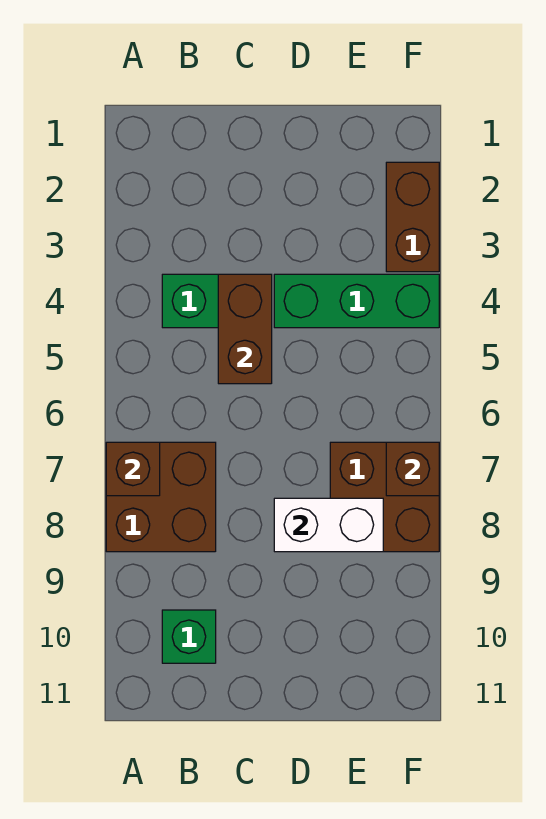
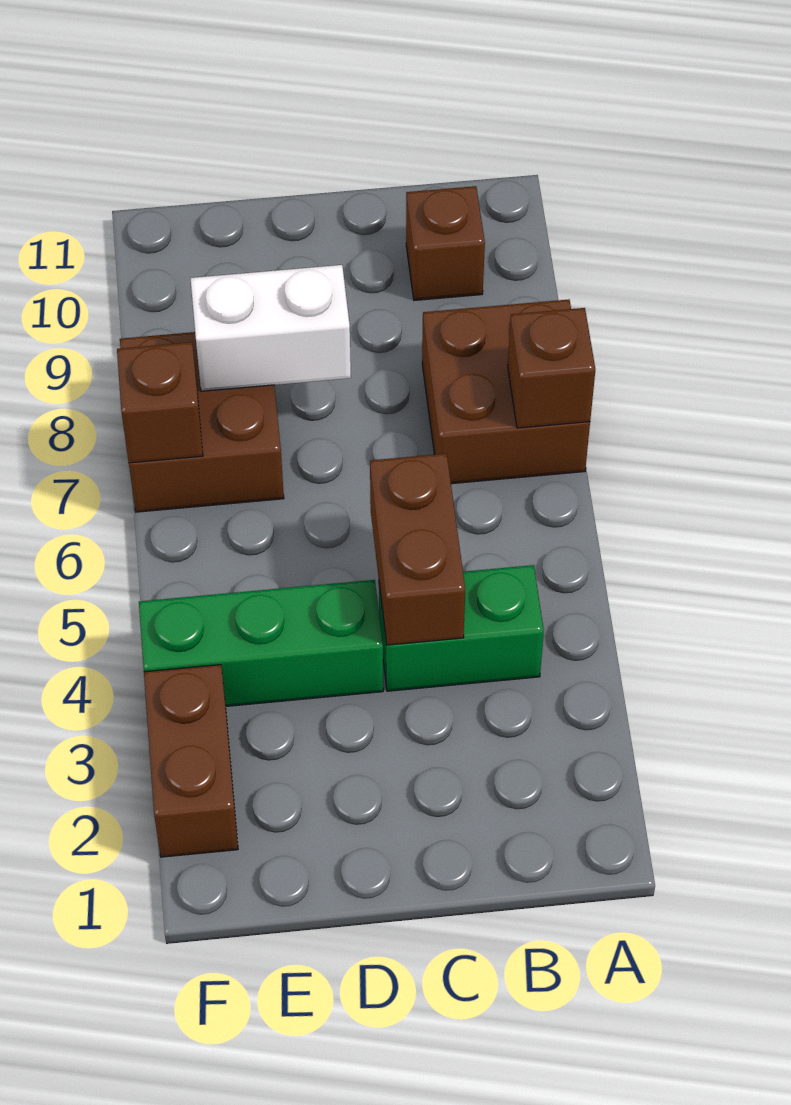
green brick B10 level 1 -> brown brick B10 level 1

